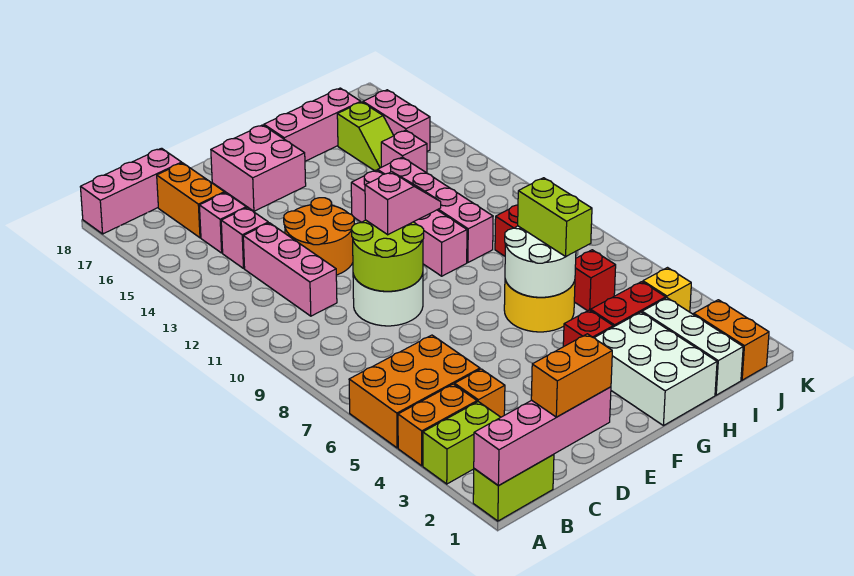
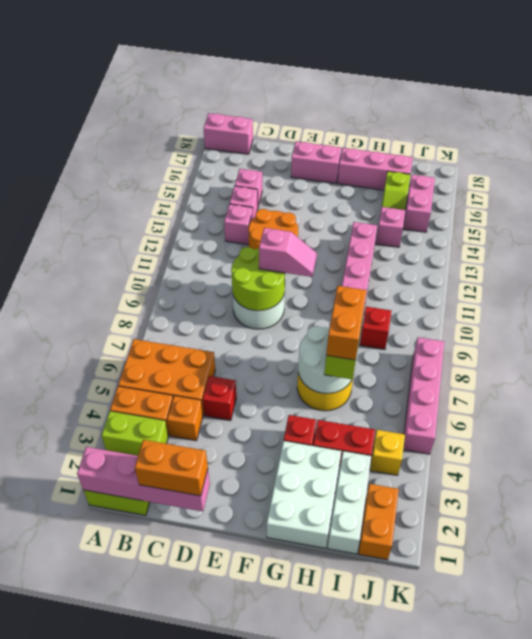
pink brick A18:C18 level 1 -> pink brick A18:B18 level 1
pink brick C11:C13 level 1 -> pink brick C13 level 1
orange brick C16:C17 level 1 -> orange brick H6:H7 level 4
pink brick E16:F17 level 1 -> pink brick E17:F17 level 1
pink brick G10:G13 level 1 -> pink brick K5:K8 level 1
red brick I6 level 1 -> red brick D5 level 1

